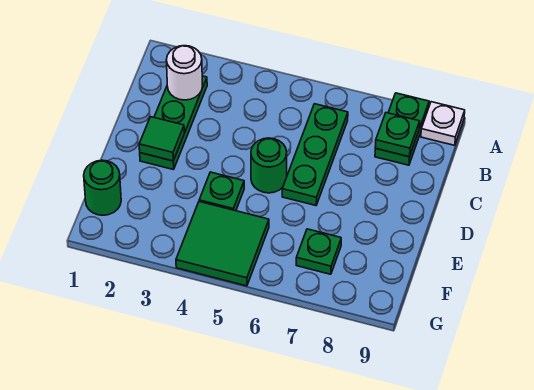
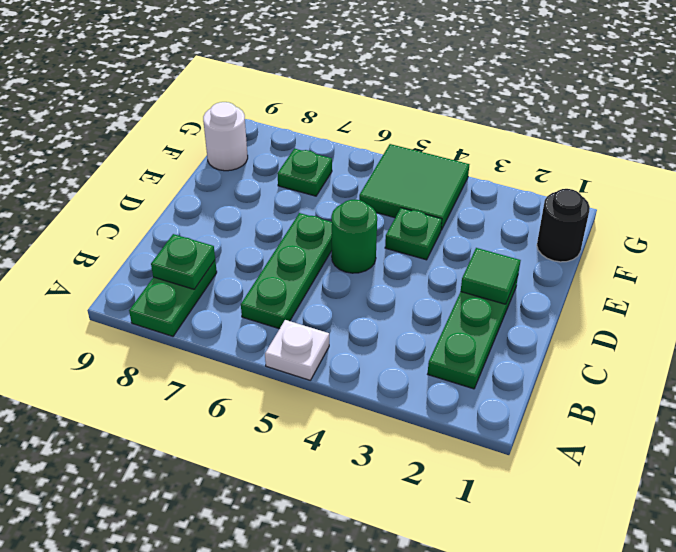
white plate A9 level 1 -> white plate A5 level 1
white round brick B2 level 2 -> white round brick F9 level 1
green round brick F1 level 1 -> black round brick F1 level 1

